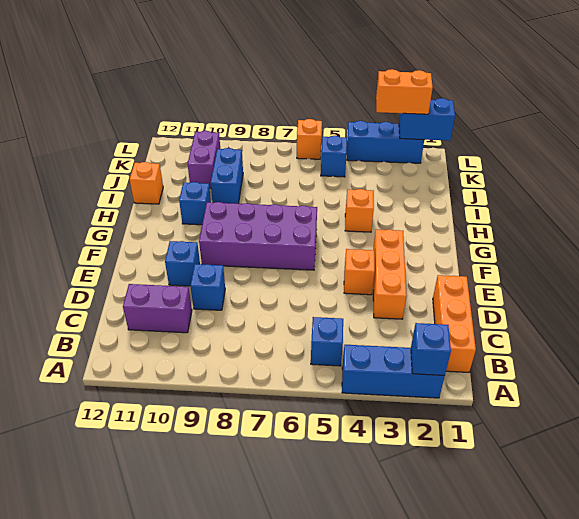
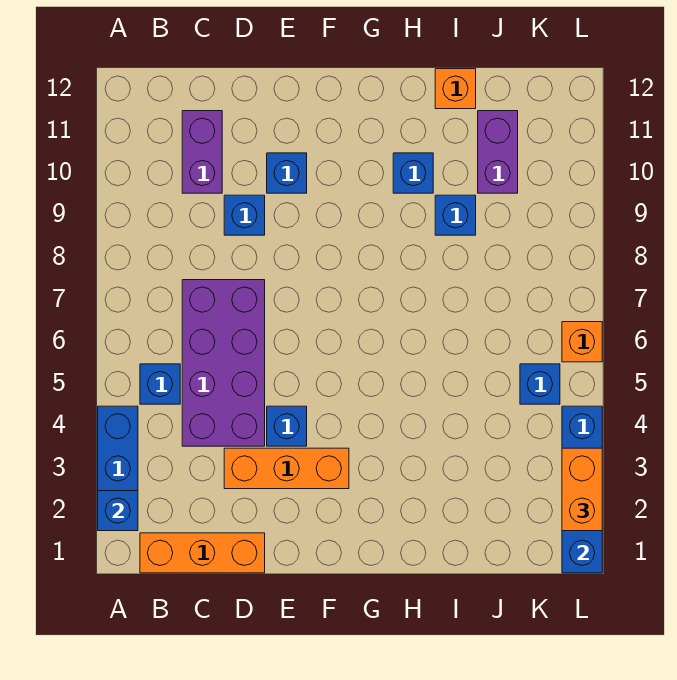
orange brick E4 level 1 -> blue brick E4 level 1
purple brick F6:G9 level 1 -> purple brick C4:D7 level 1
orange brick H4 level 1 -> none
blue brick I9:J9 level 1 -> blue brick I9 level 1
purple brick J10:K10 level 1 -> purple brick J10:J11 level 1

